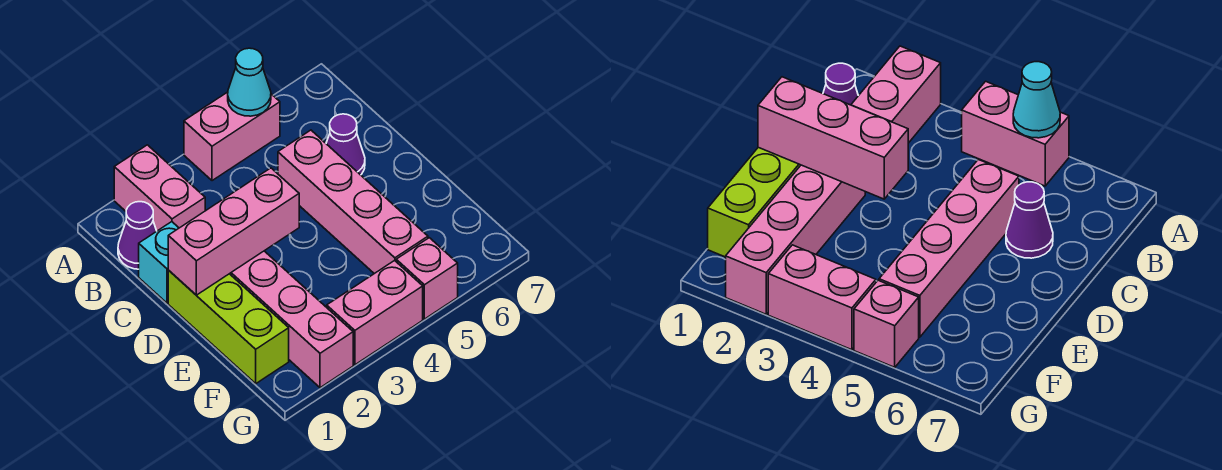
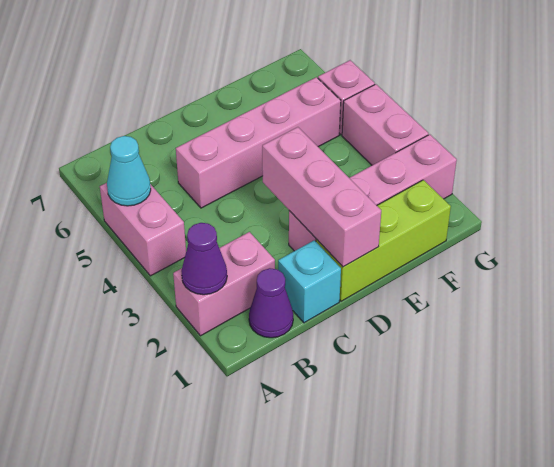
purple cone C6 level 1 -> purple cone A2 level 2

